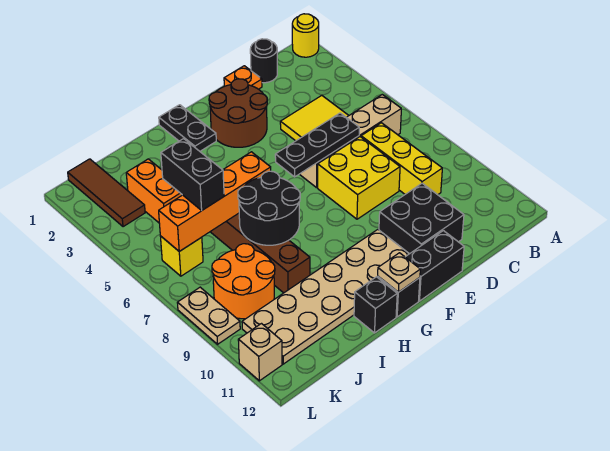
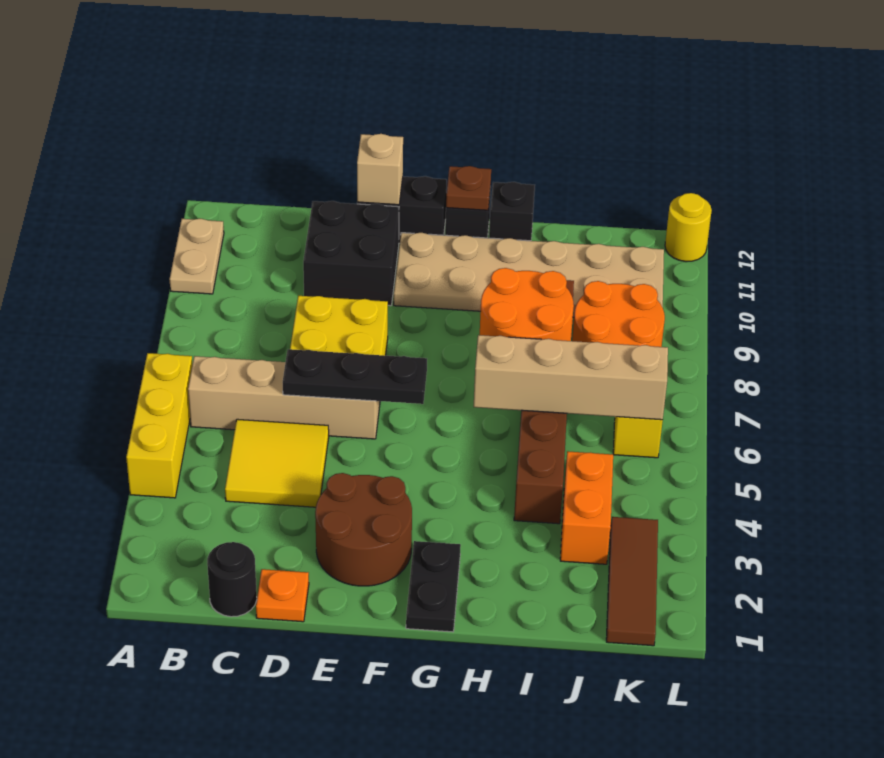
yellow round brick A1 level 1 -> yellow round brick L12 level 1
yellow brick C7:C9 level 1 -> yellow brick A4:A6 level 1
tan plate G12 level 2 -> brown plate G12 level 2
orange brick H6:K6 level 2 -> tan brick H6:K6 level 2
black round brick H7:I8 level 2 -> orange round brick H7:I8 level 2
black brick J5:J6 level 3 -> none
tan plate L8:L9 level 1 -> tan plate A10:A11 level 1
tan brick L11 level 1 -> tan brick E12 level 2

